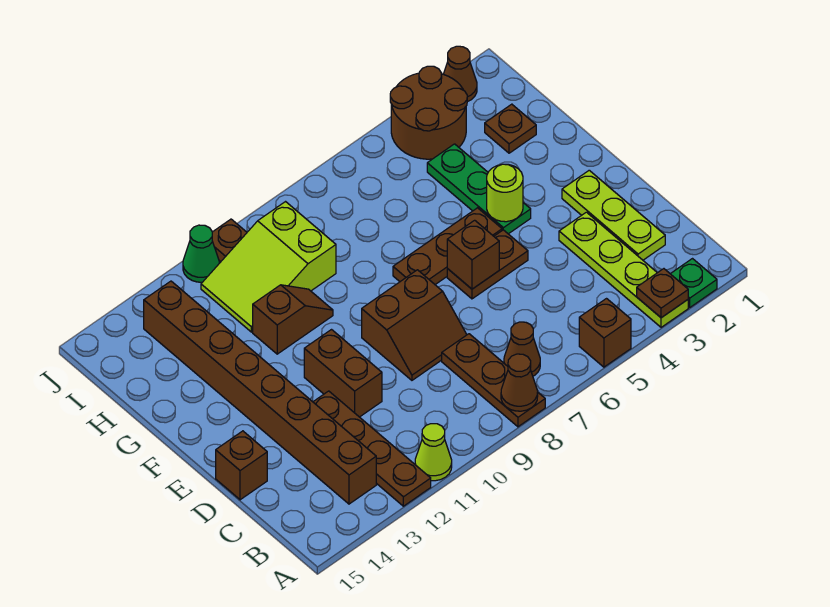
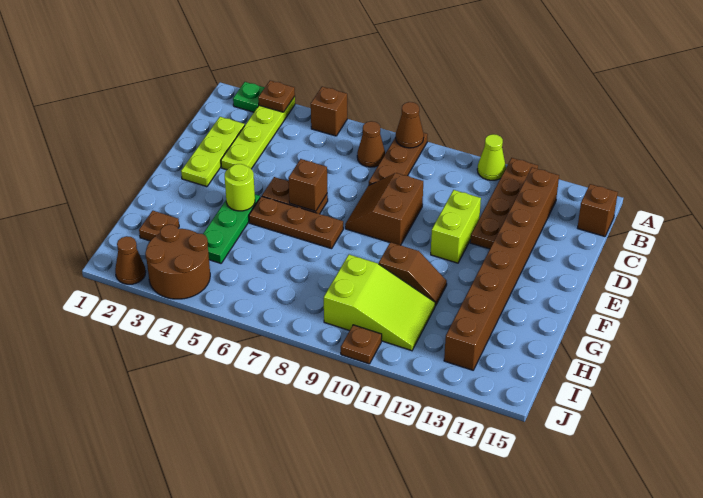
brown slope D8:E9 level 1 top E -> brown slope D8:E9 level 1 top 9
brown brick D11:E11 level 1 -> lime brick D11:E11 level 1
brown brick D15 level 1 -> brown brick B15 level 1
brown slope G10:G11 level 1 top 11 -> brown slope G10:G11 level 1 top 10
green cone J11 level 1 -> none

